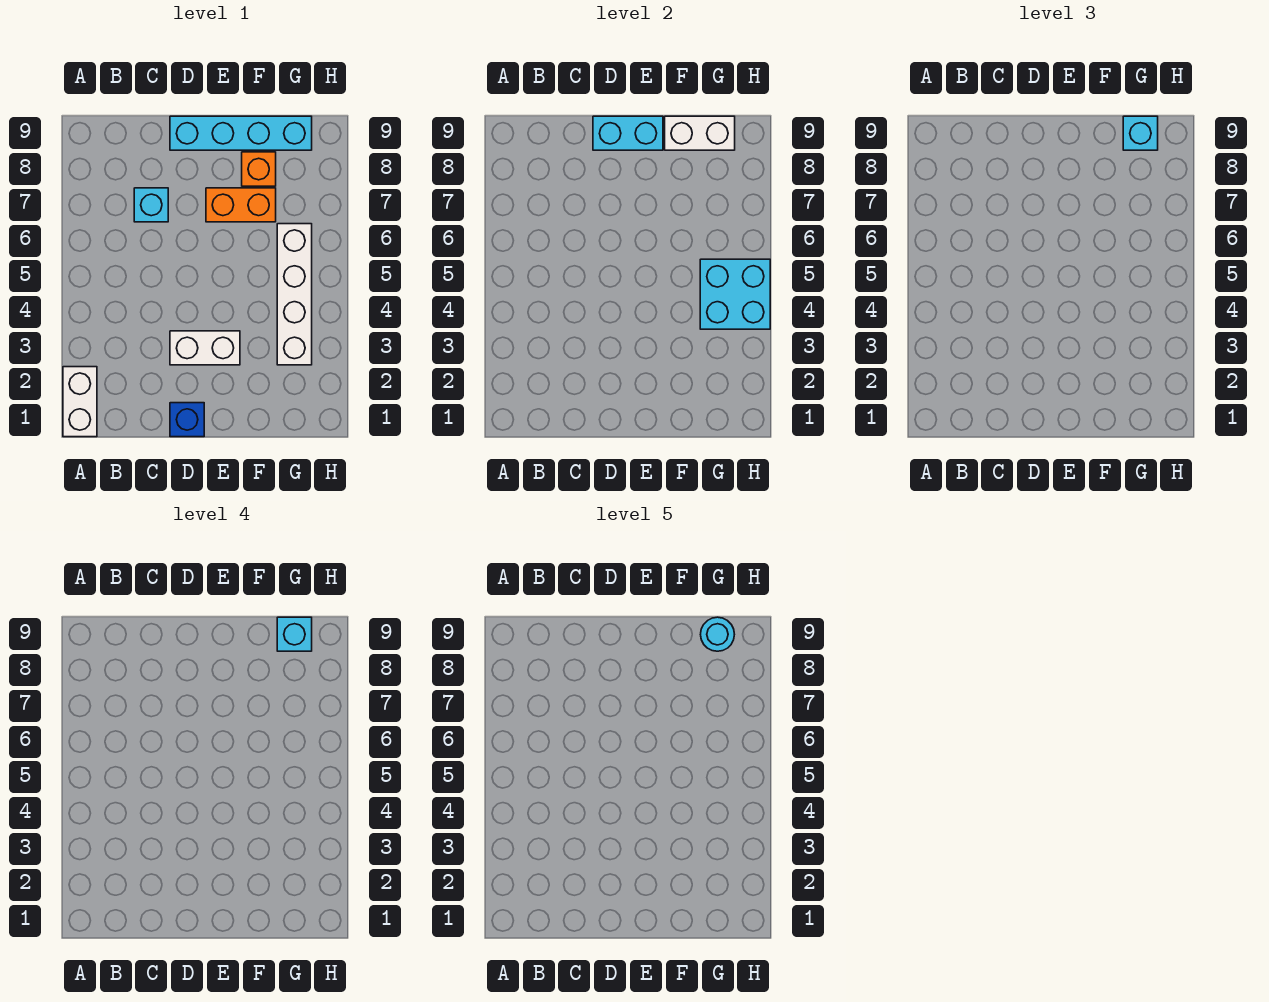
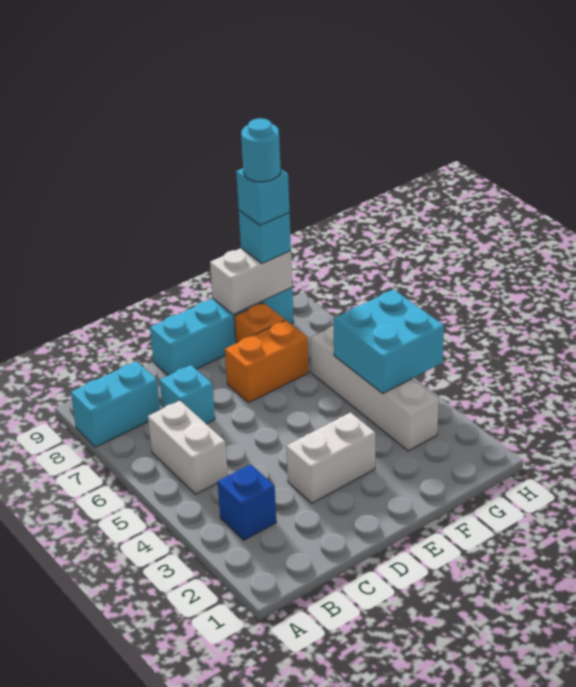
white brick A1:A2 level 1 -> white brick B5:B6 level 1
blue brick D1 level 1 -> blue brick B3 level 1
cyan brick D9:E9 level 2 -> cyan brick A8:B8 level 1

